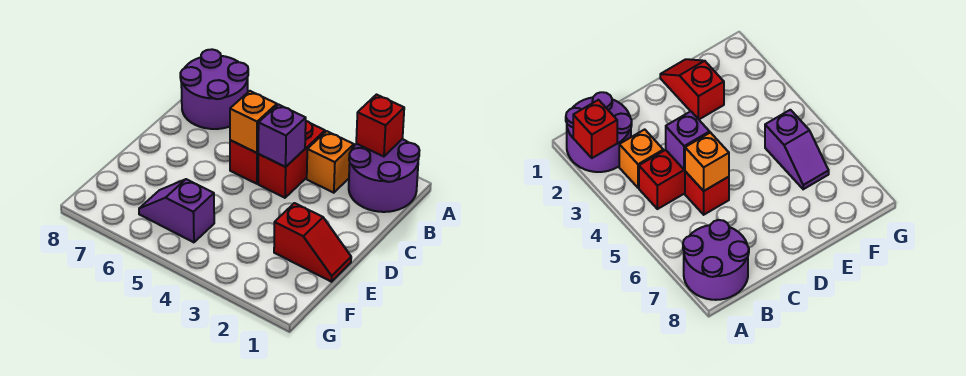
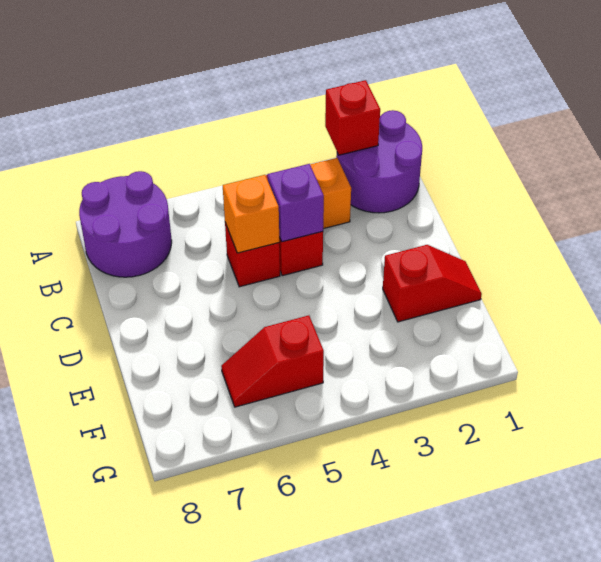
purple slope F5:F6 level 1 top 5 -> red slope F5:F6 level 1 top 5

